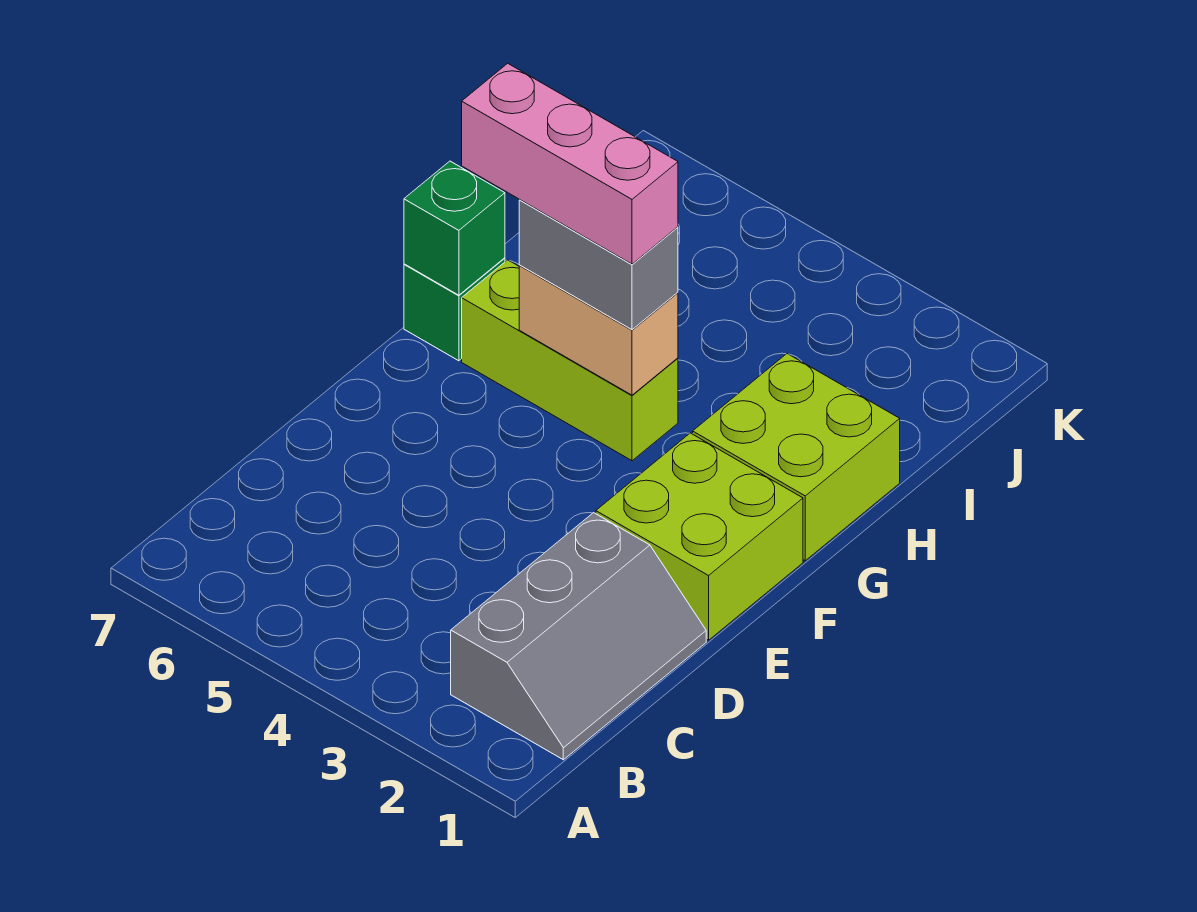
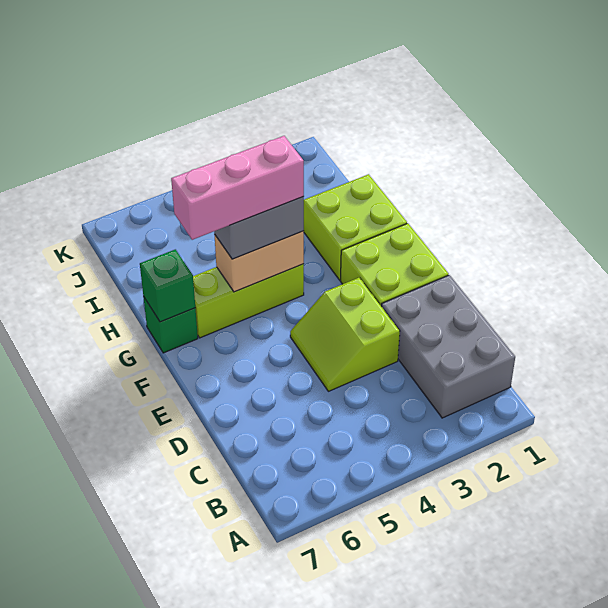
grey slope B1:D2 level 1 top 2 -> grey brick B1:D2 level 1
none -> lime slope D3:E4 level 1 top 3

